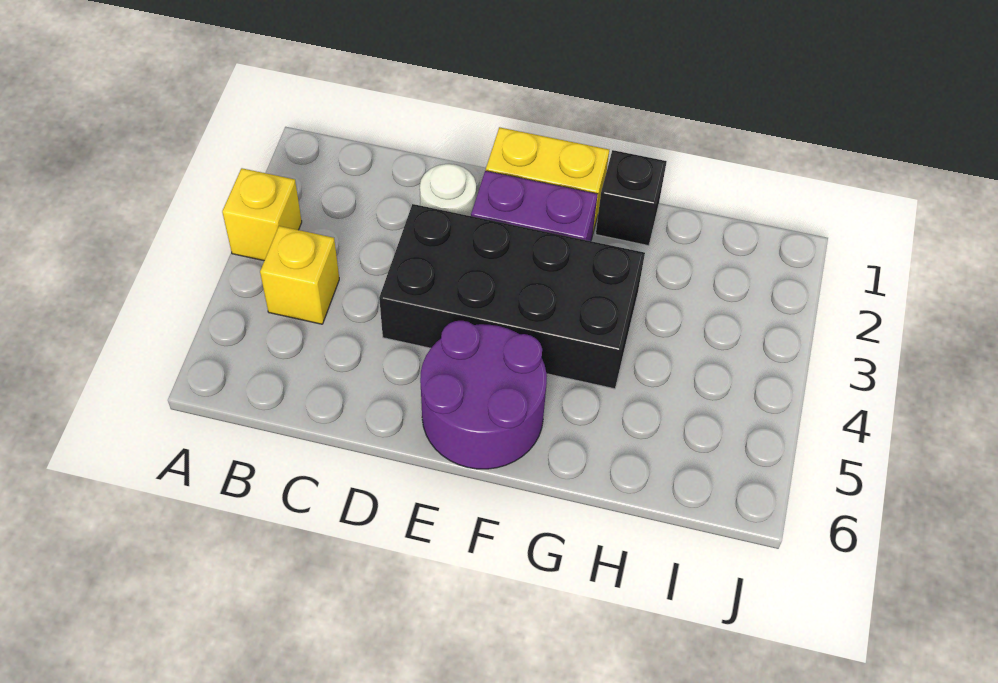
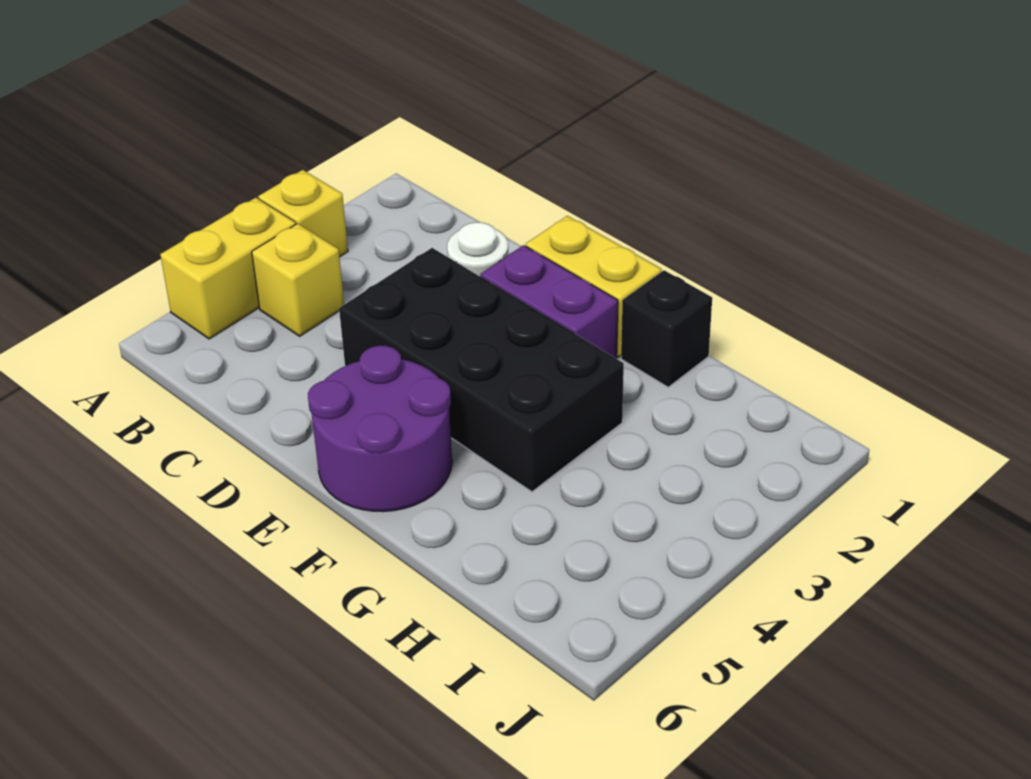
none -> yellow brick A4:A5 level 1

